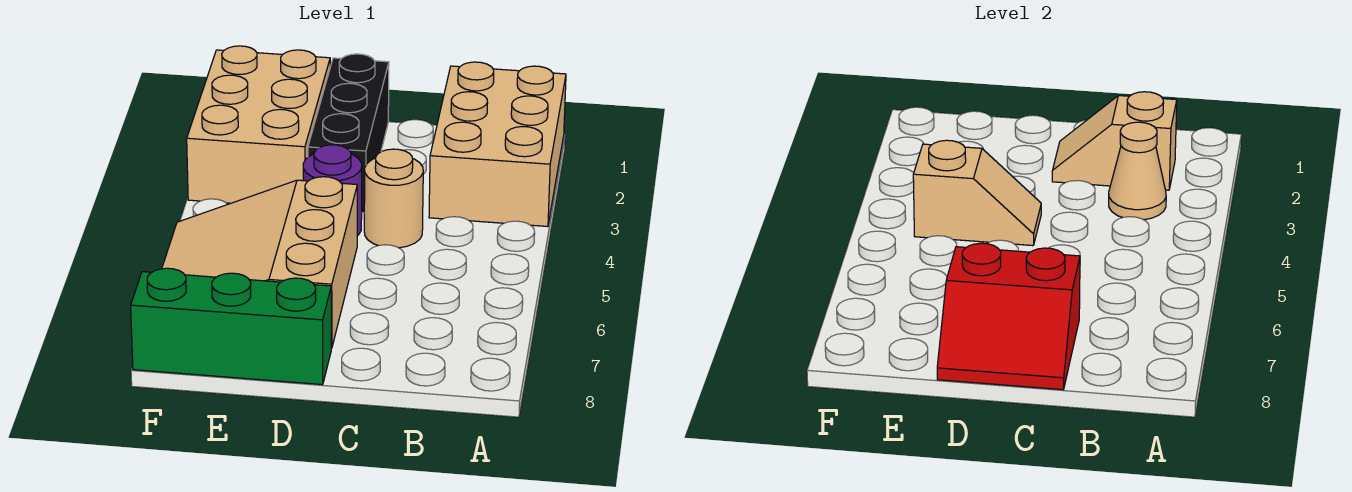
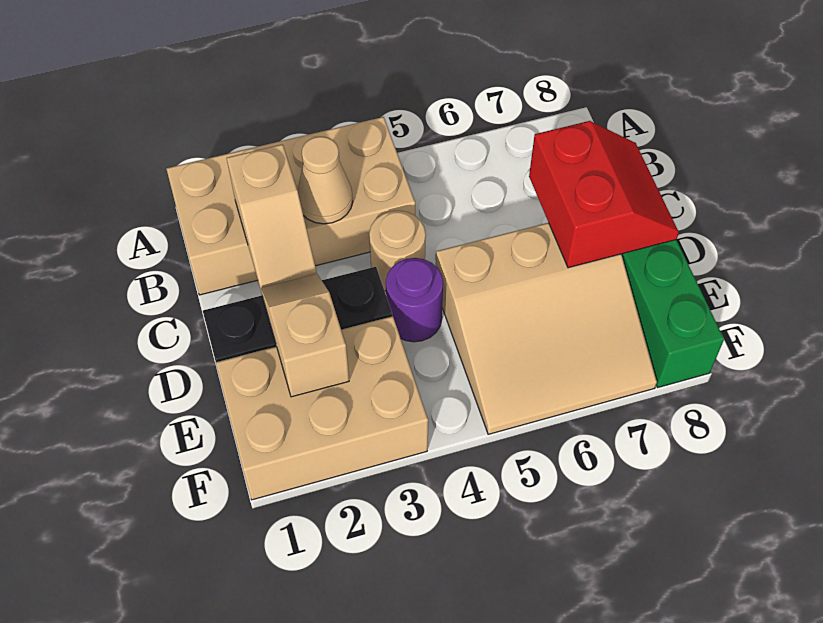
tan brick A1:B3 level 1 -> tan brick A1:B4 level 1
tan slope D4:E4 level 2 top E -> tan slope D2:E2 level 2 top E

